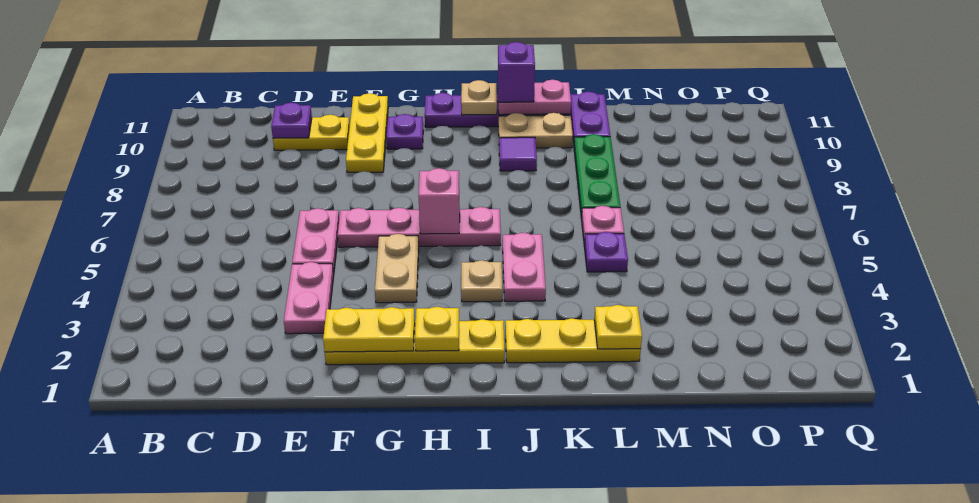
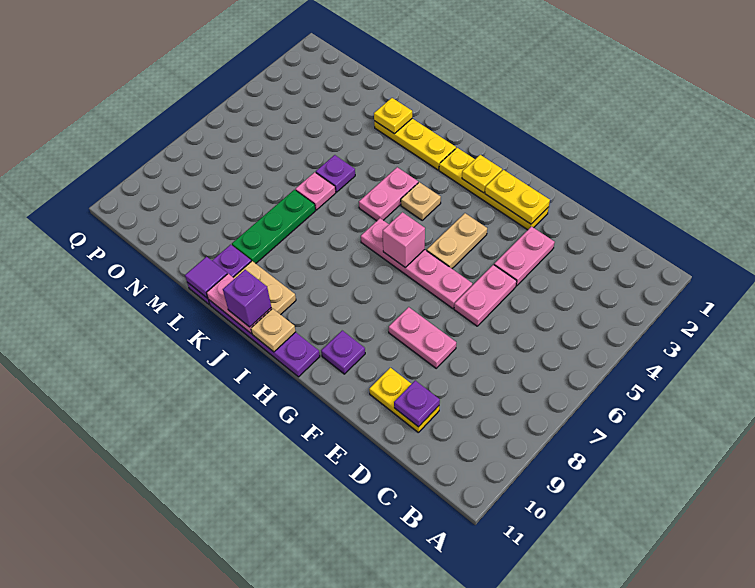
none -> pink plate E8:F8 level 1
yellow plate F9:F11 level 1 -> none
purple tile J9 level 1 -> purple tile L11 level 2

